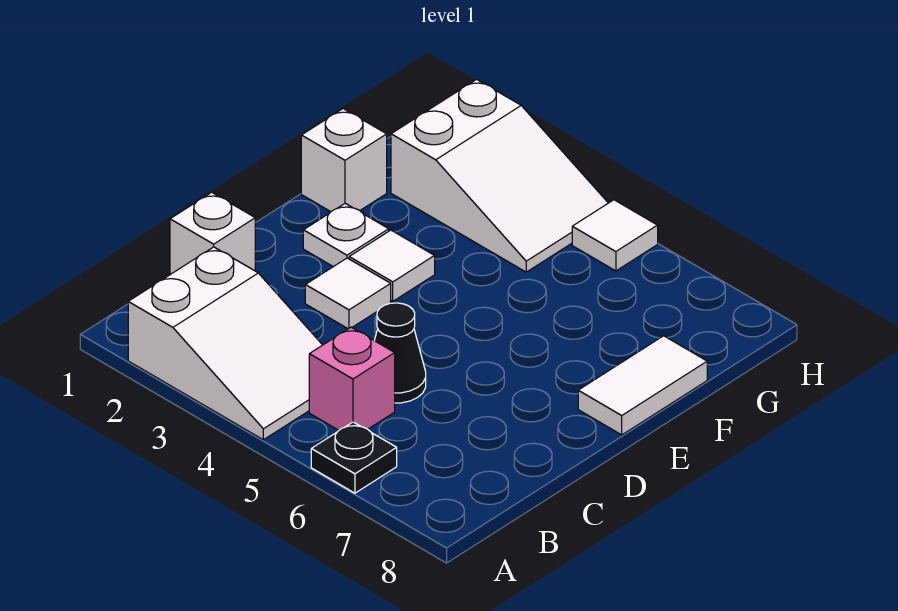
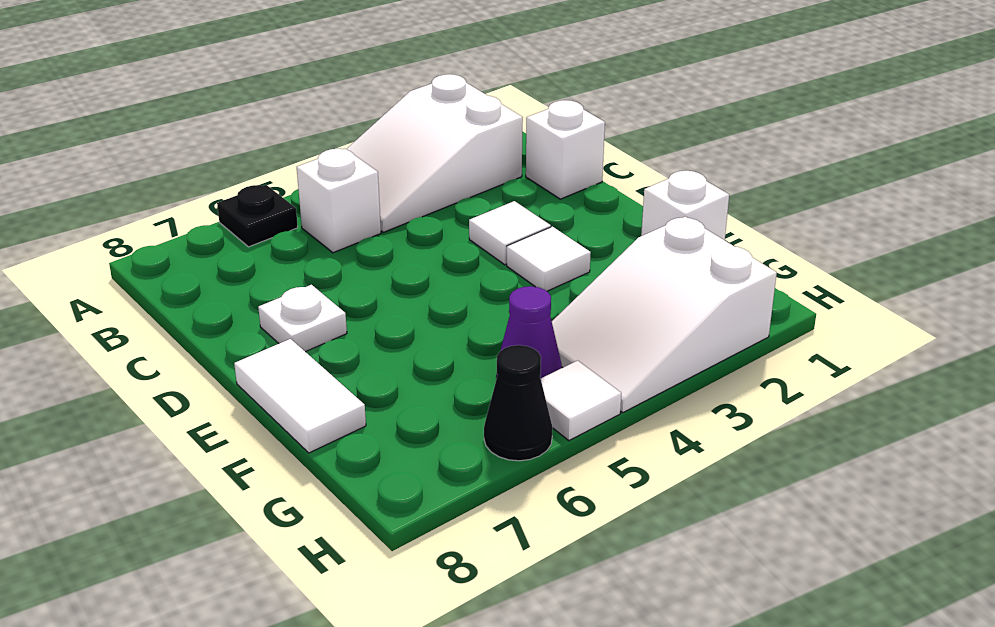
pink brick B5 level 1 -> white brick B5 level 1
black cone C5 level 1 -> black cone H6 level 1
white plate E2 level 1 -> white plate D7 level 1
none -> purple cone G5 level 1

